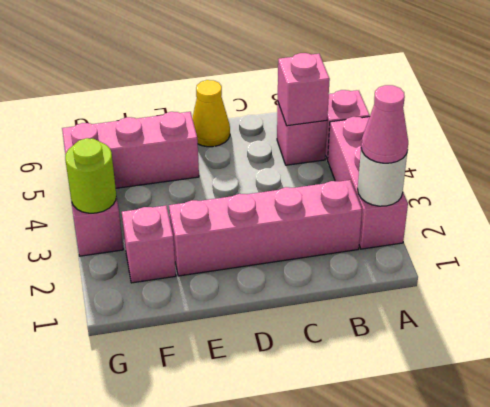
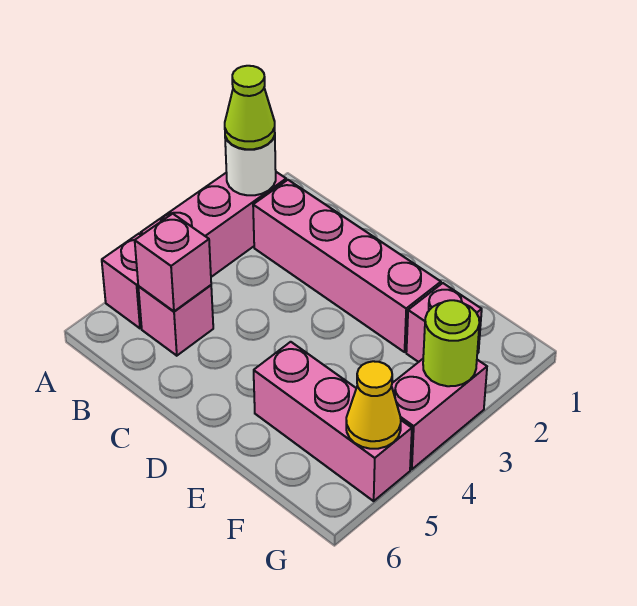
pink cone A2 level 3 -> lime cone A2 level 3
yellow cone D6 level 1 -> yellow cone G5 level 2

